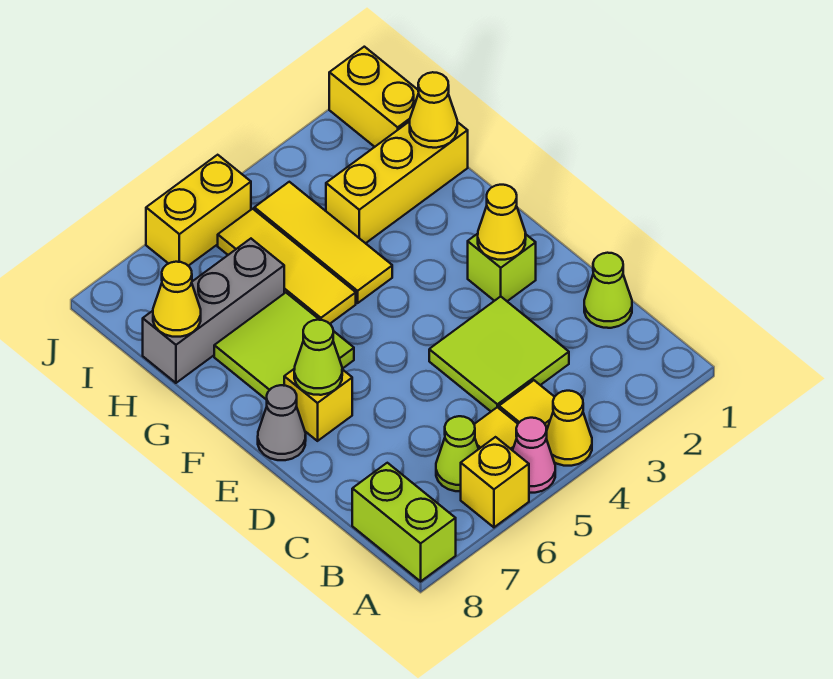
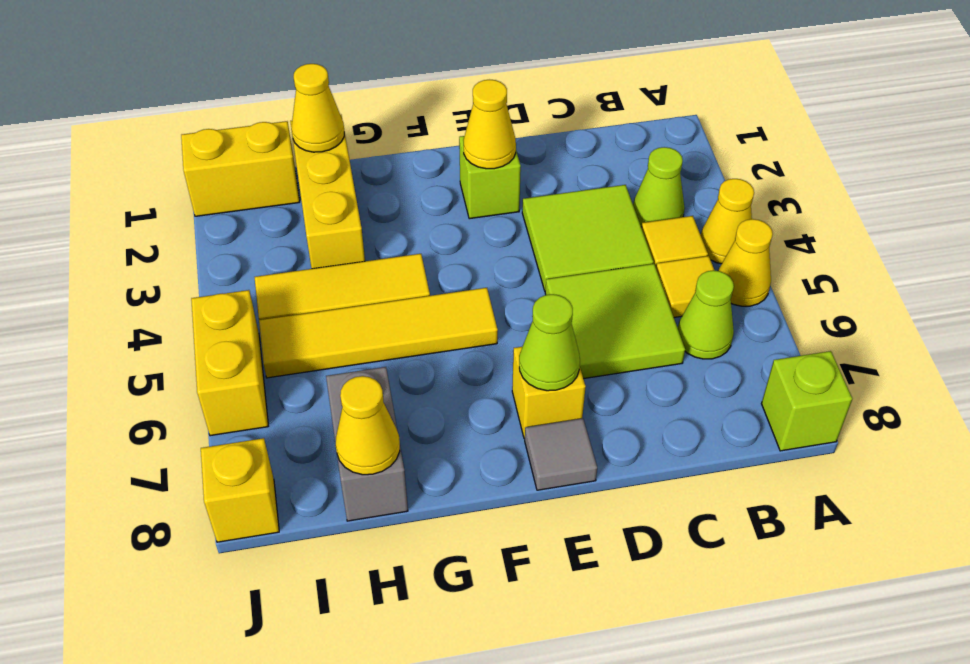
pink cone A5 level 1 -> yellow cone A5 level 1
yellow brick A6 level 1 -> yellow brick J8 level 1
lime brick A8:B8 level 1 -> lime brick A8 level 1
lime cone C1 level 1 -> lime cone B3 level 1
grey cone E8 level 1 -> grey tile E8 level 1
lime tile F6:G7 level 1 -> lime tile C5:D6 level 1
yellow tile G5:I5 level 1 -> yellow tile F5:I5 level 1
grey brick H6:H8 level 1 -> grey brick H7:H8 level 1

